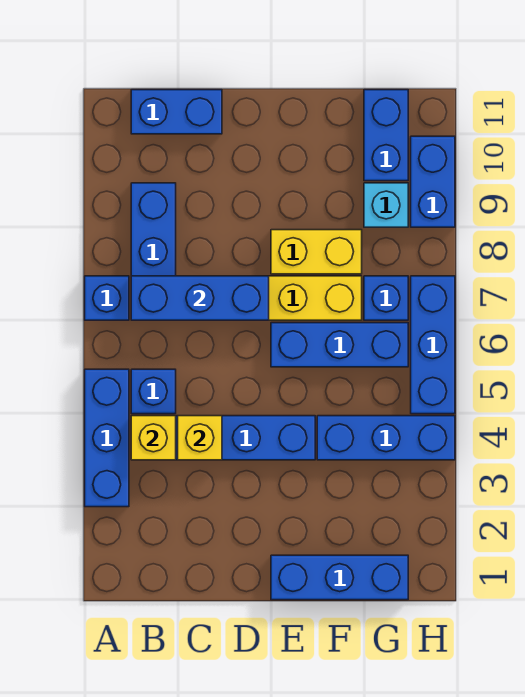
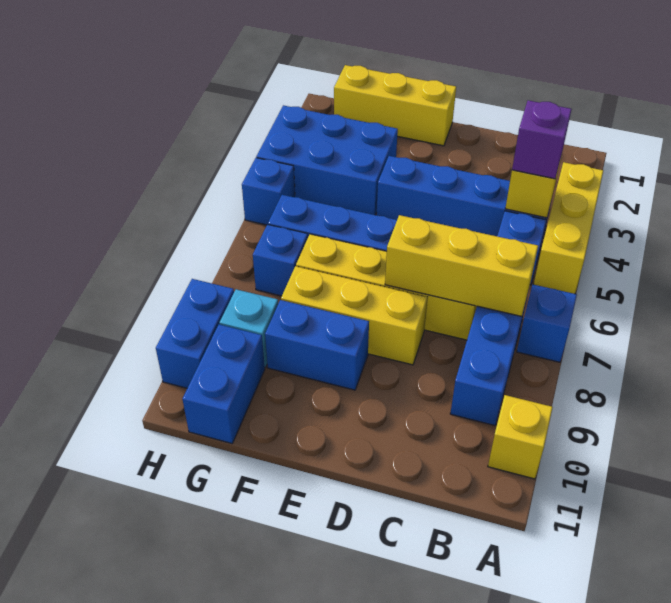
blue brick A3:A5 level 1 -> yellow brick A3:A5 level 1
none -> purple brick B4 level 3
blue brick B7:D7 level 2 -> yellow brick B7:D7 level 2
blue brick B11:C11 level 1 -> blue brick E9:F9 level 1
yellow brick C4 level 2 -> yellow brick A10 level 1
blue brick E1:G1 level 1 -> yellow brick E1:G1 level 1
yellow brick E8:F8 level 1 -> yellow brick D8:F8 level 1
blue brick F4:H4 level 1 -> blue brick F3:H4 level 1
blue brick H5:H7 level 1 -> blue brick H5 level 1

